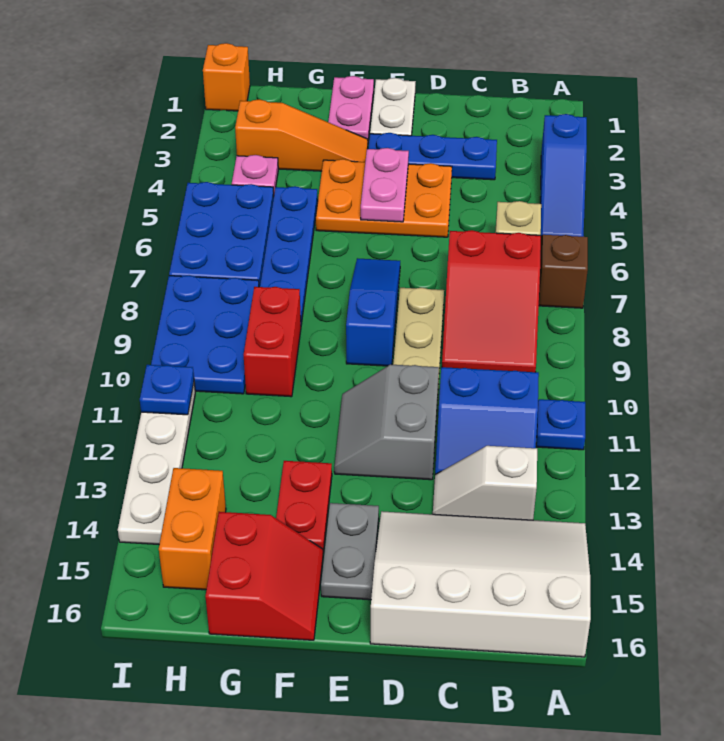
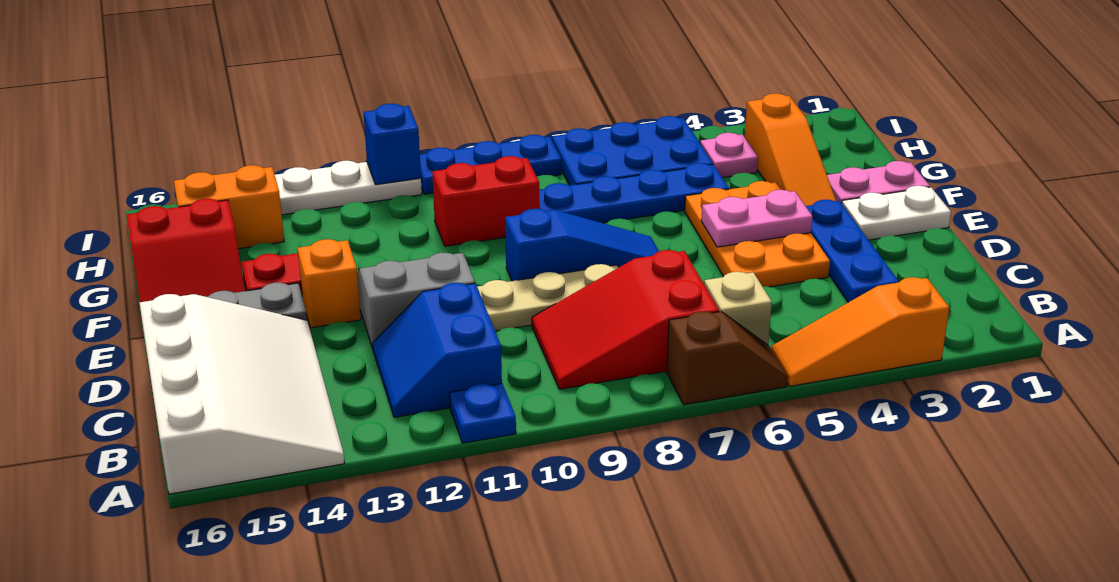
blue slope A3:A5 level 1 top 3 -> orange slope A3:A5 level 1 top 3
white slope B13:C13 level 1 top B -> none
blue plate H8:I10 level 1 -> blue plate I8:I10 level 1
orange brick I1 level 1 -> orange brick E13 level 1
blue plate I11 level 2 -> blue brick I11 level 2

